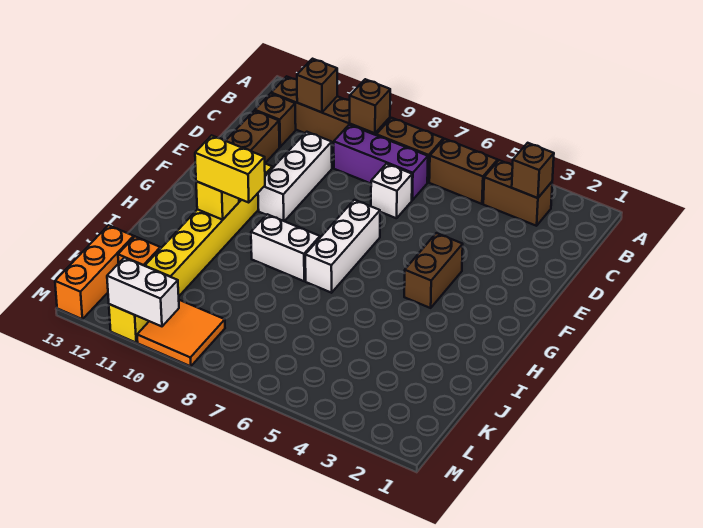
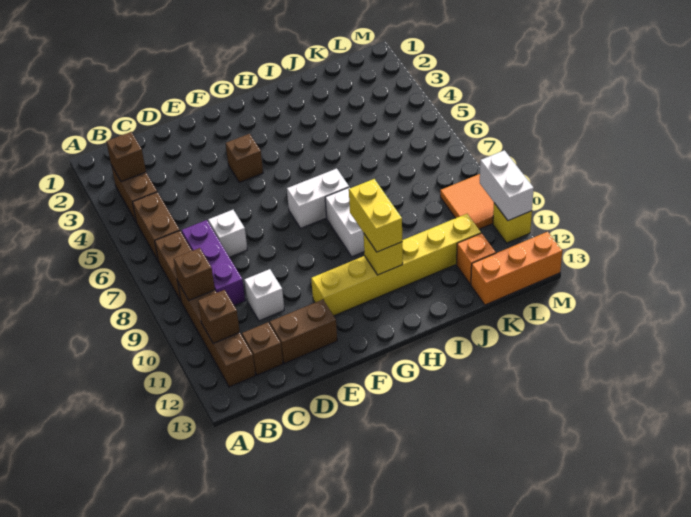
white brick D10:F10 level 1 -> white brick D10 level 1
brown brick F4:G4 level 1 -> brown brick F4 level 1
white brick F7:H7 level 1 -> white brick G7:H7 level 1

